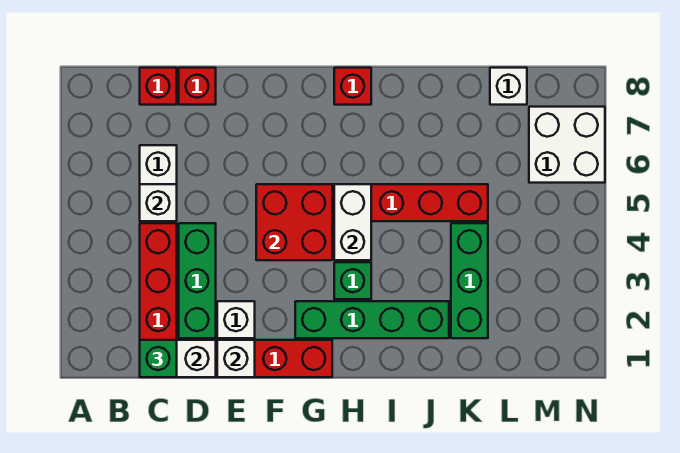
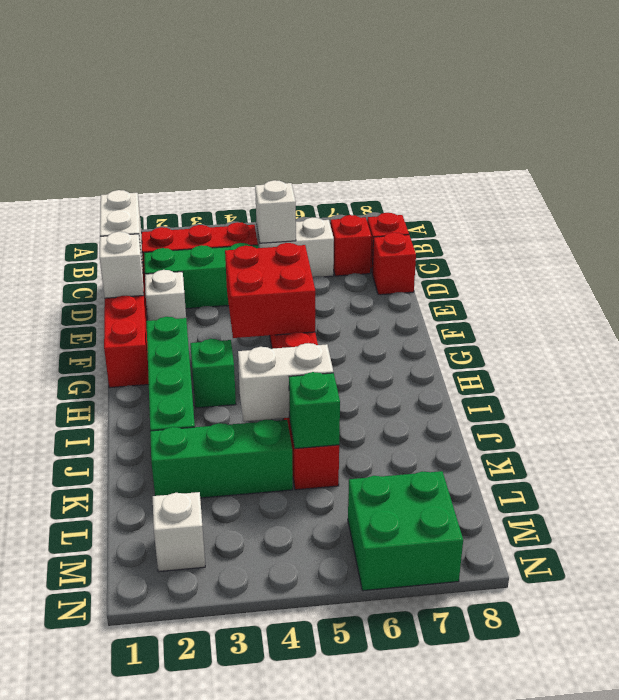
green brick C1 level 3 -> green brick K5 level 2
white brick H4:H5 level 2 -> white brick J4:J5 level 2
red brick H8 level 1 -> red brick C7 level 1
white brick L8 level 1 -> white brick M2 level 1
white brick M6:N7 level 1 -> green brick M6:N7 level 1

